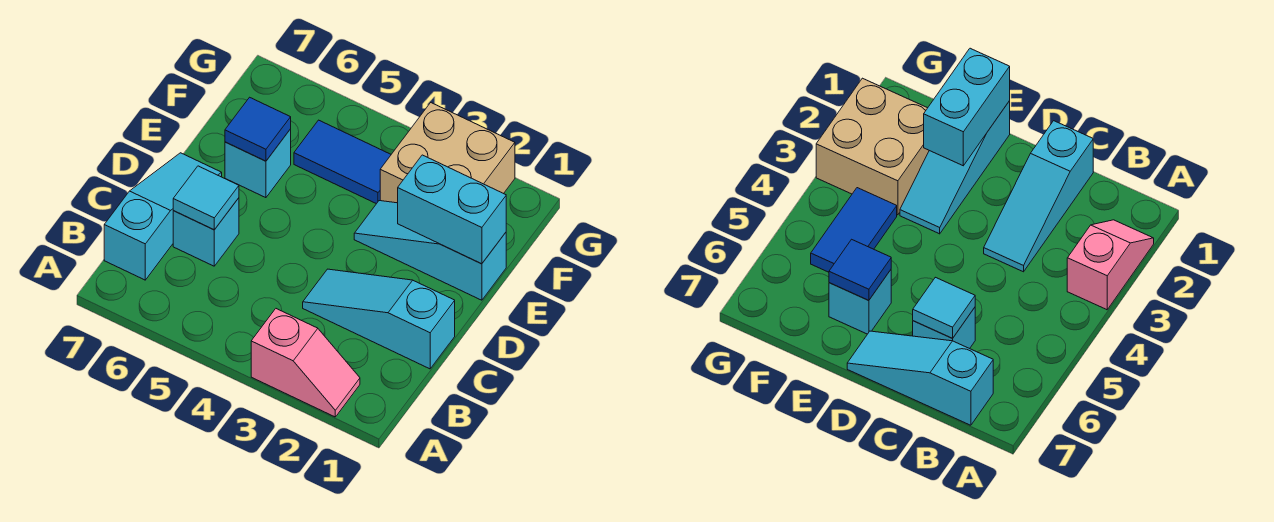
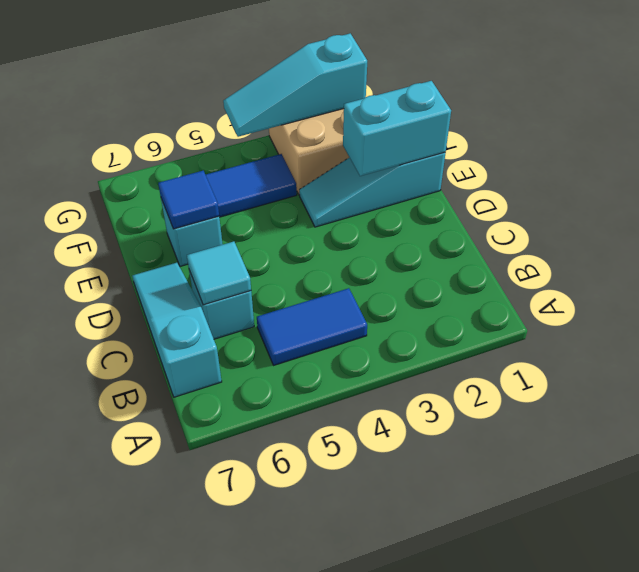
pink slope A2:A3 level 1 top 3 -> none
none -> blue tile B4:B5 level 1
cyan slope C1:C3 level 1 top 1 -> cyan slope G2:G4 level 2 top 2

